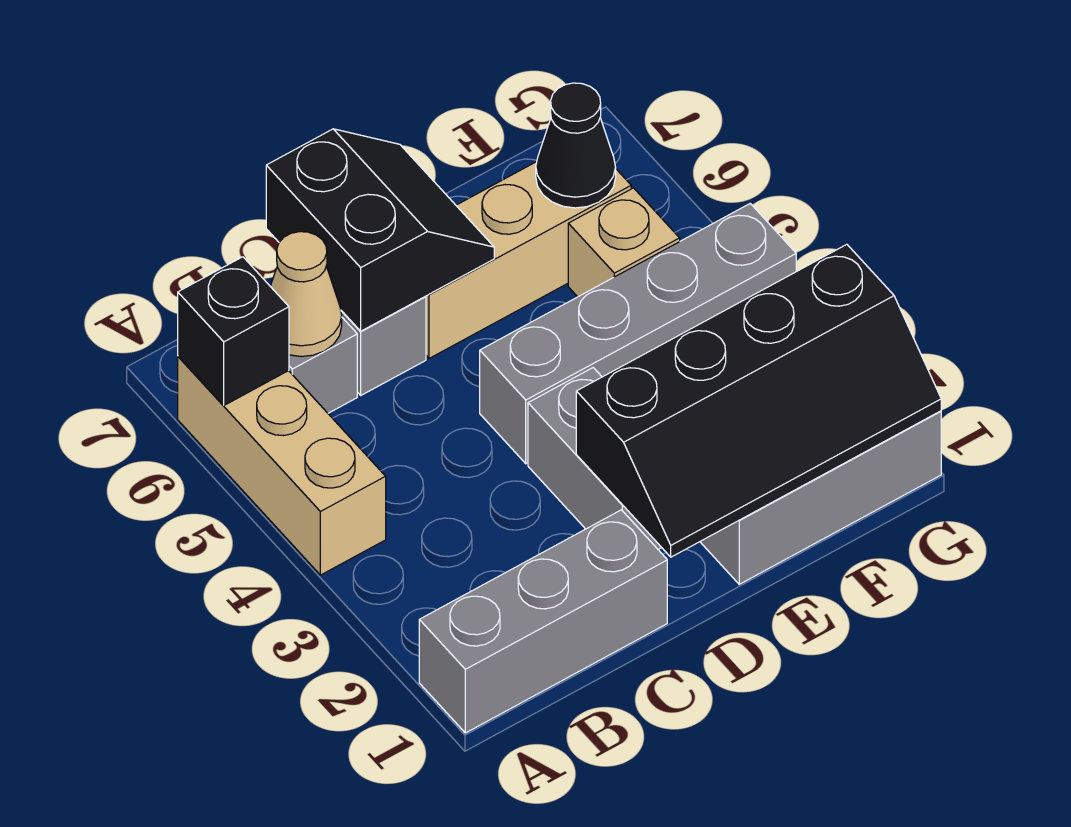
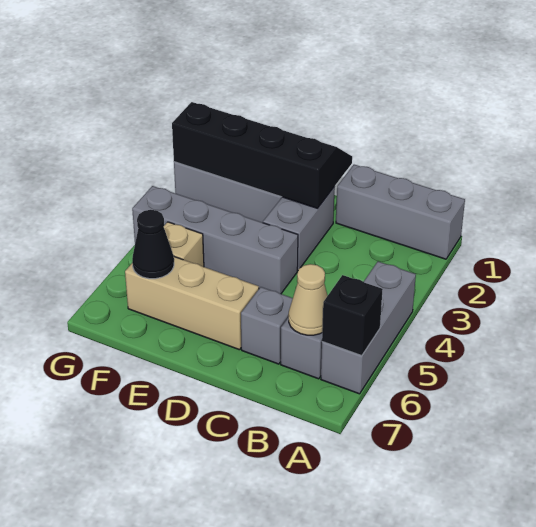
tan brick A4:A6 level 1 -> grey brick A4:A6 level 1
black slope C6:D7 level 2 top C -> none

